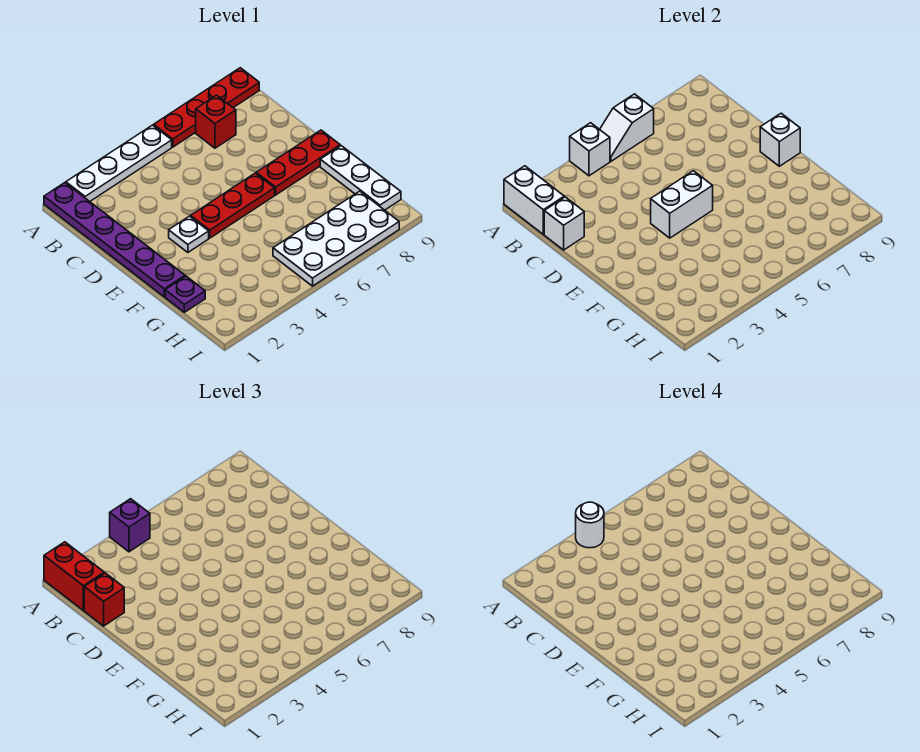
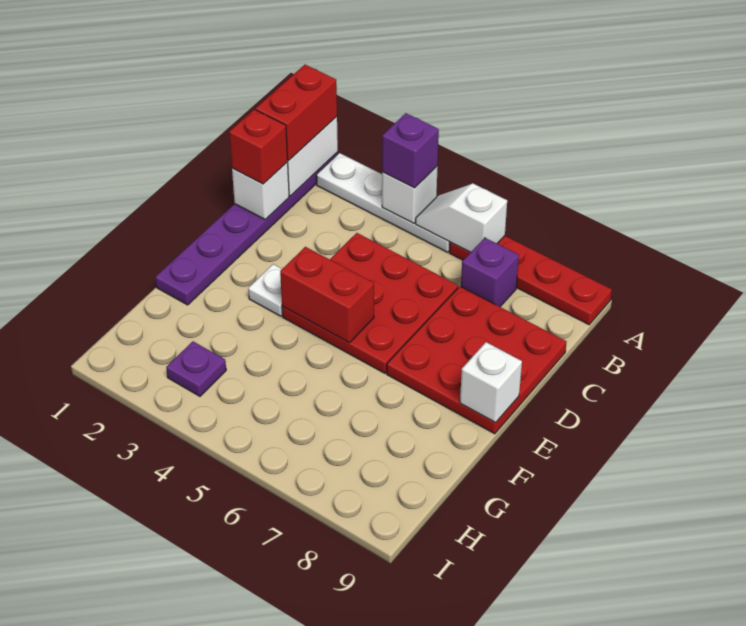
white round brick A4 level 4 -> none
red brick B7 level 1 -> purple brick B7 level 1
red plate E4:E6 level 1 -> red plate C4:E6 level 1
white brick E4:E5 level 2 -> red brick E4:E5 level 2
red plate E7:E9 level 1 -> red plate C7:E9 level 1
white plate F9:H9 level 1 -> none
purple plate G1 level 1 -> purple plate H3 level 1
white plate H5:I8 level 1 -> none

